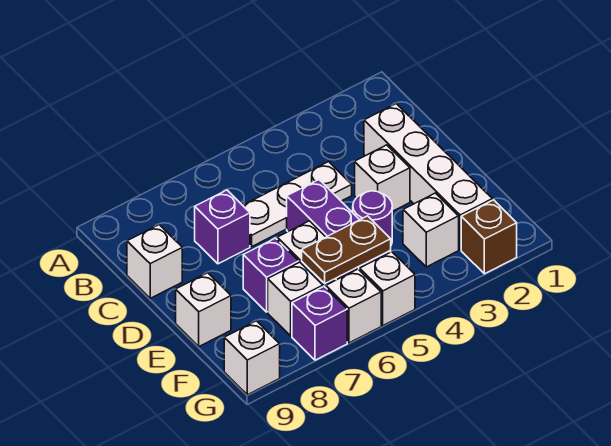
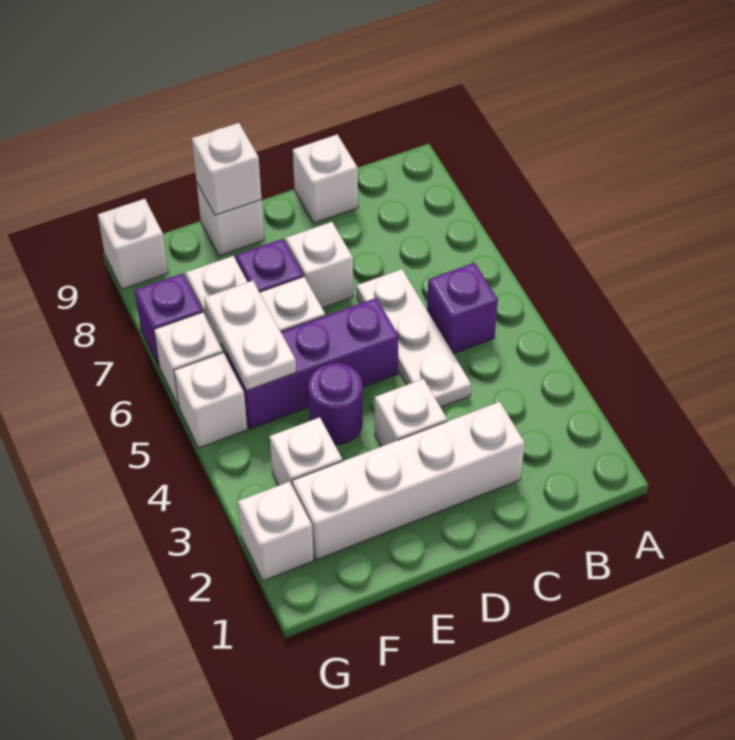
purple brick C7 level 1 -> purple brick B5 level 1
none -> white brick D7 level 1
none -> white brick E9 level 2
brown plate F5:F6 level 2 -> white plate F5:F6 level 2
brown brick G2 level 1 -> white brick G2 level 1

